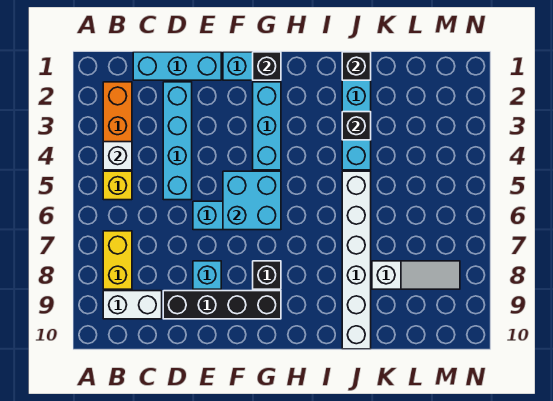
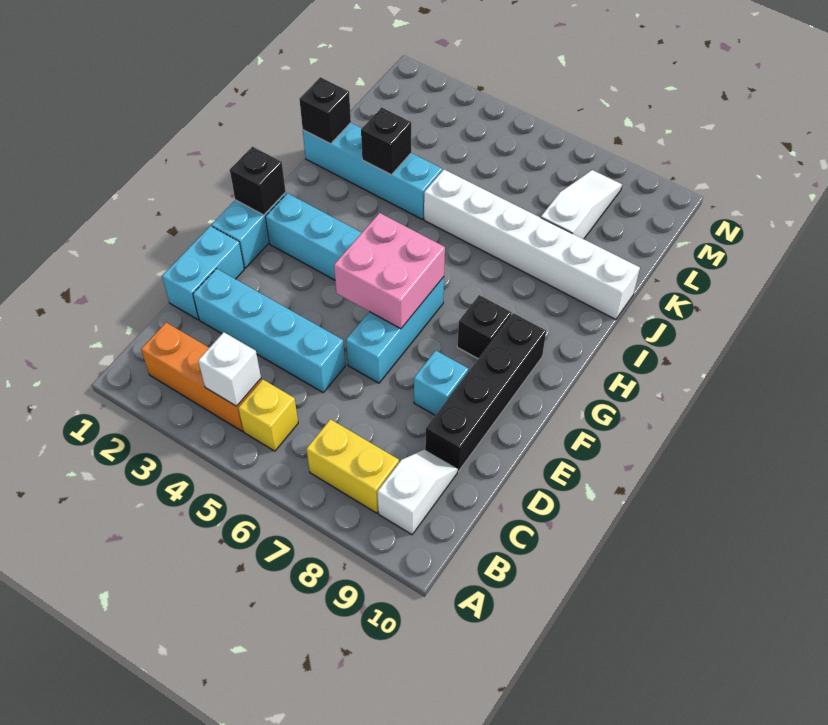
white brick B9:C9 level 1 -> white slope B9:C9 level 1 top B
cyan brick C1:E1 level 1 -> cyan brick D1:E1 level 1
cyan brick F5:G6 level 2 -> pink brick F5:G6 level 2

